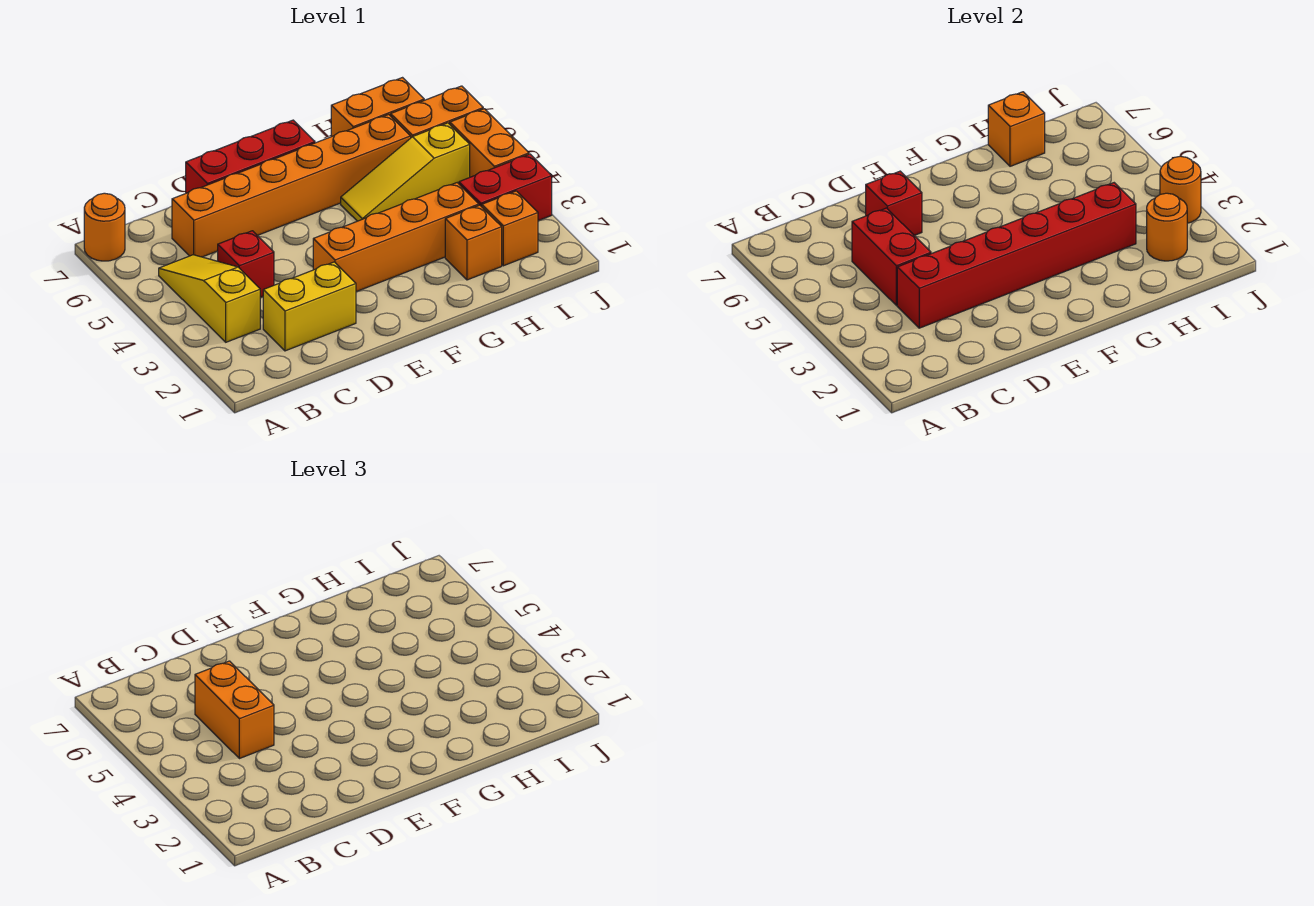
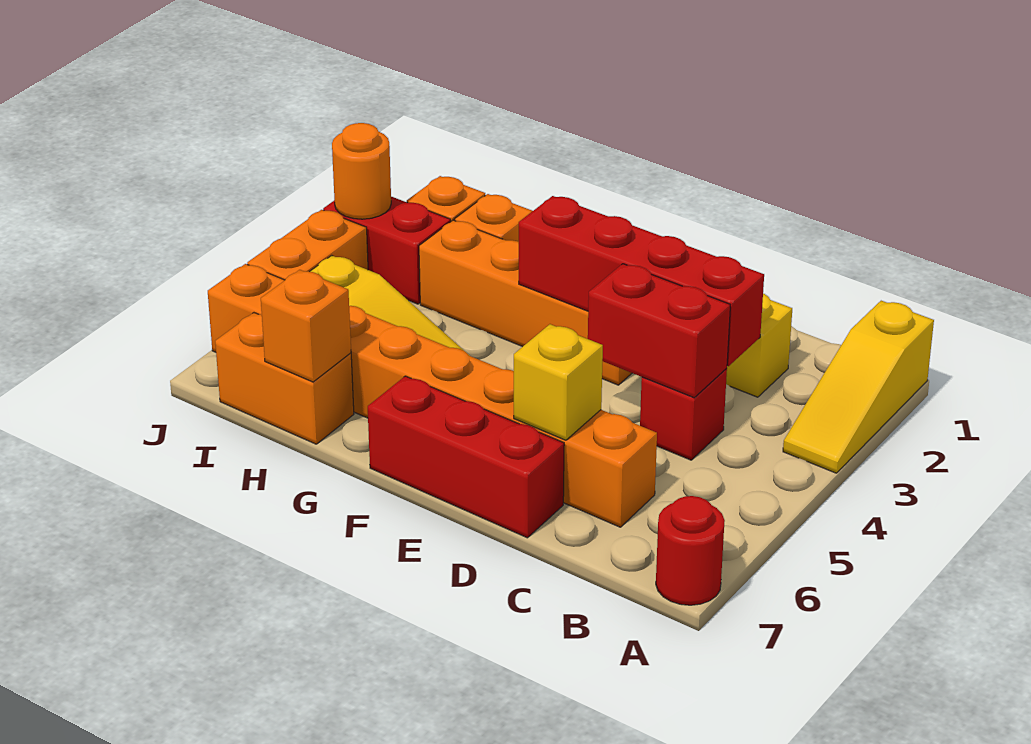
orange round brick A7 level 1 -> red round brick A7 level 1
yellow slope B3:B5 level 1 top 3 -> yellow slope A1:A3 level 1 top 1
red brick C3:H3 level 2 -> red brick C3:F3 level 2
red brick C4:C5 level 2 -> red brick C4:D4 level 2
orange brick C4:C5 level 3 -> none
red brick D6 level 2 -> yellow brick D6 level 2
orange round brick I2 level 2 -> none

